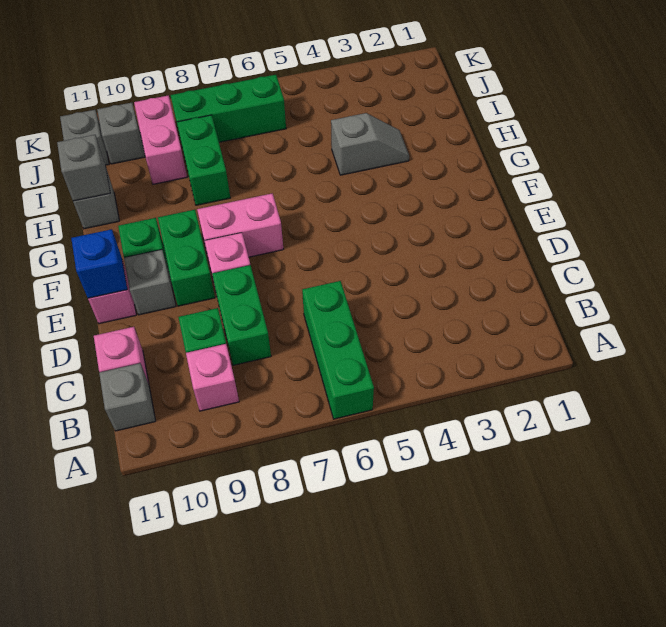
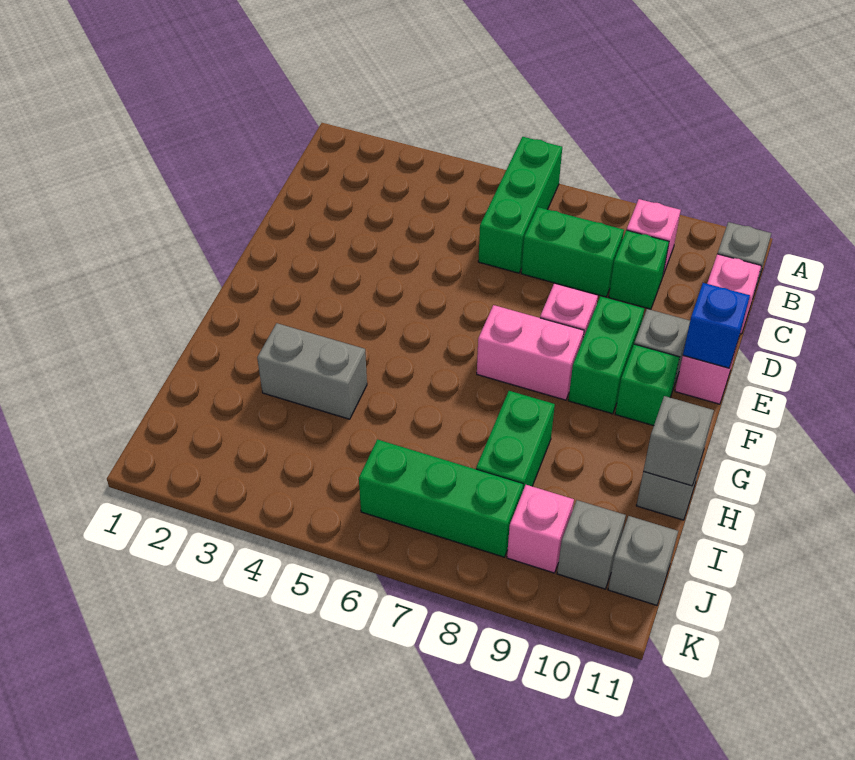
green brick C8:D8 level 1 -> green brick C7:C8 level 1
grey slope H3:H4 level 1 top 4 -> grey brick H3:H4 level 1
pink brick I9:J9 level 1 -> pink brick J9 level 1

